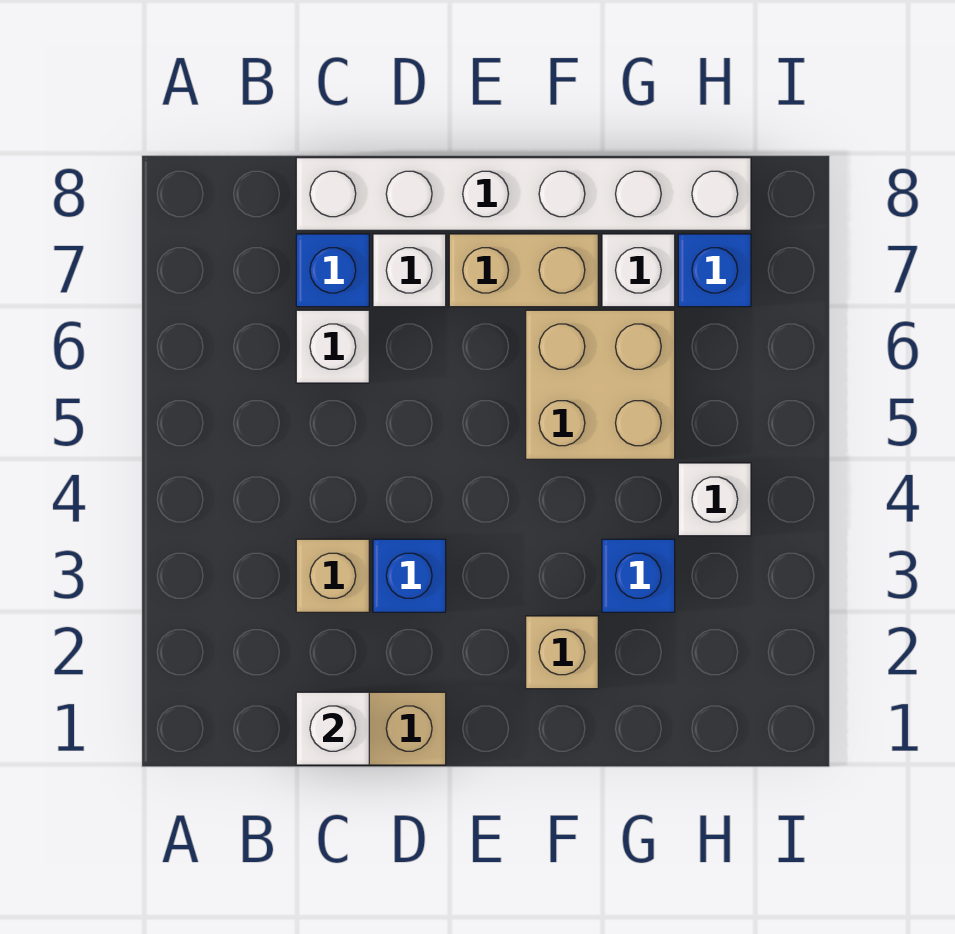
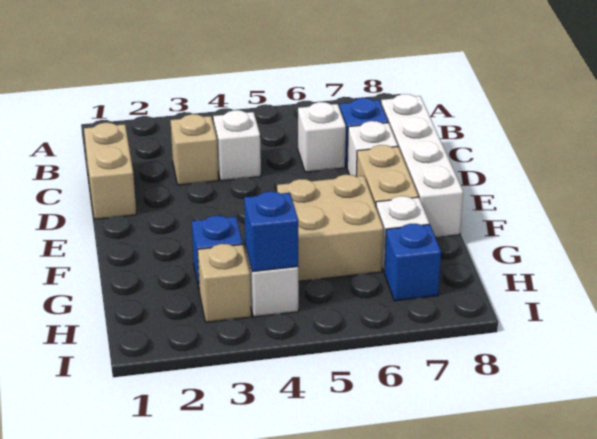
white brick C1 level 2 -> white brick C4 level 1
white brick C8:H8 level 1 -> white brick C8:F8 level 1
blue brick D3 level 1 -> blue brick H4 level 2
tan brick F2 level 1 -> tan brick H3 level 1

